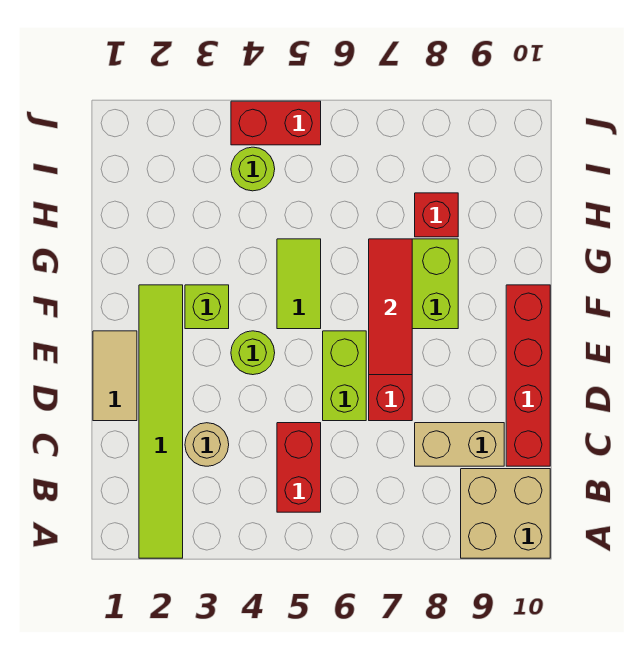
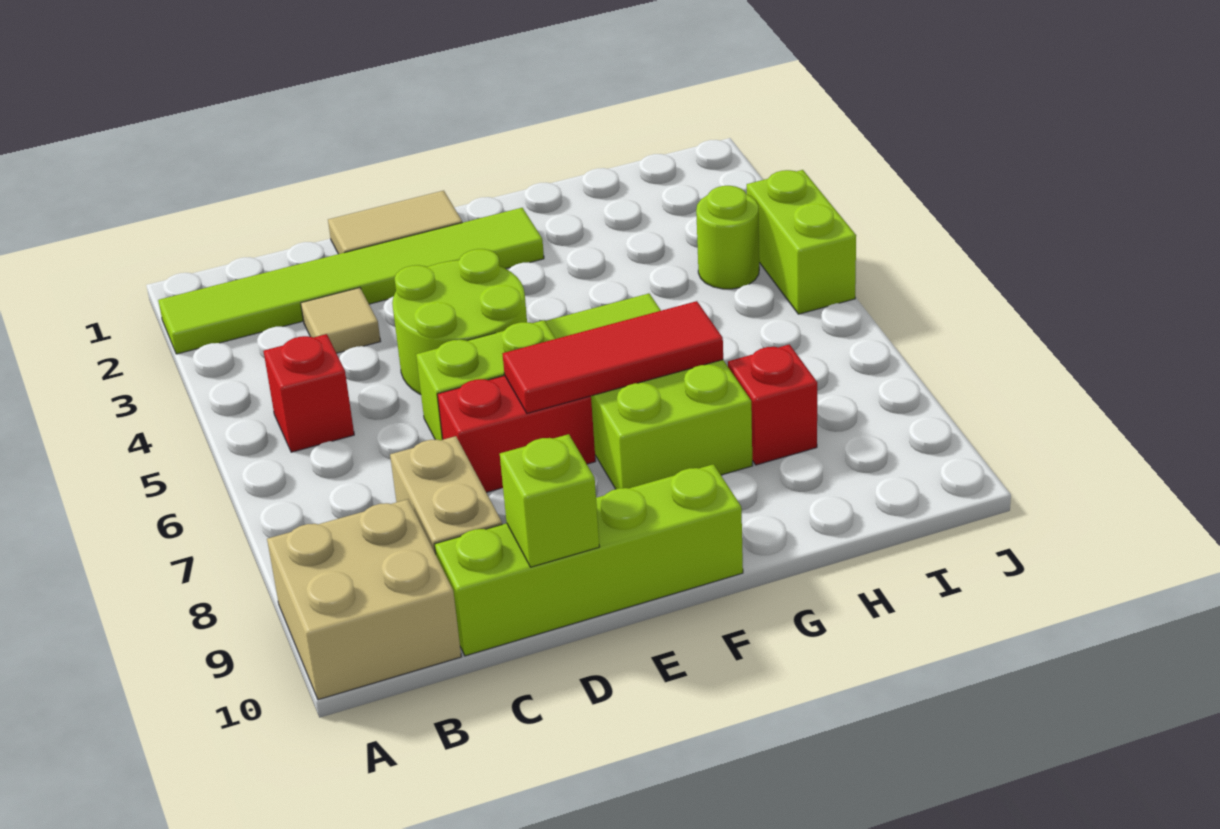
red brick B5:C5 level 1 -> red brick B5 level 1
tan round brick C3 level 1 -> tan tile C3 level 1
red brick C10:F10 level 1 -> lime brick C10:F10 level 1
lime round brick E4 level 1 -> lime round brick D4:E5 level 1
lime brick F3 level 1 -> lime brick D10 level 2
red brick J4:J5 level 1 -> lime brick J4:J5 level 1

